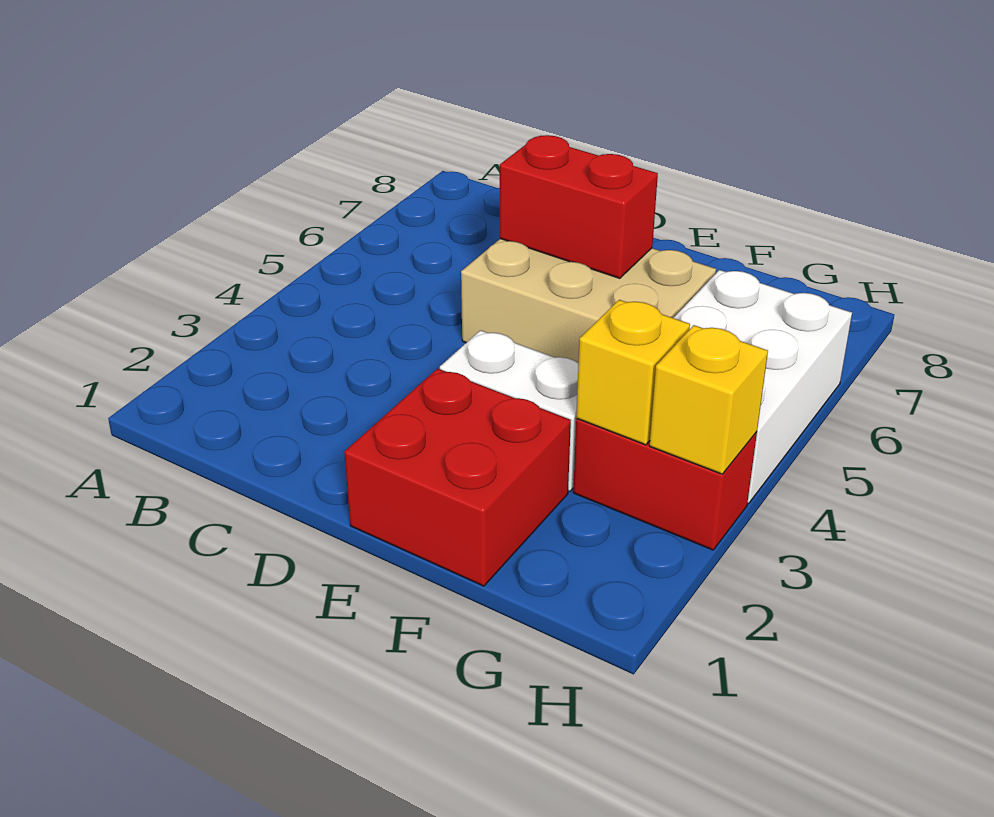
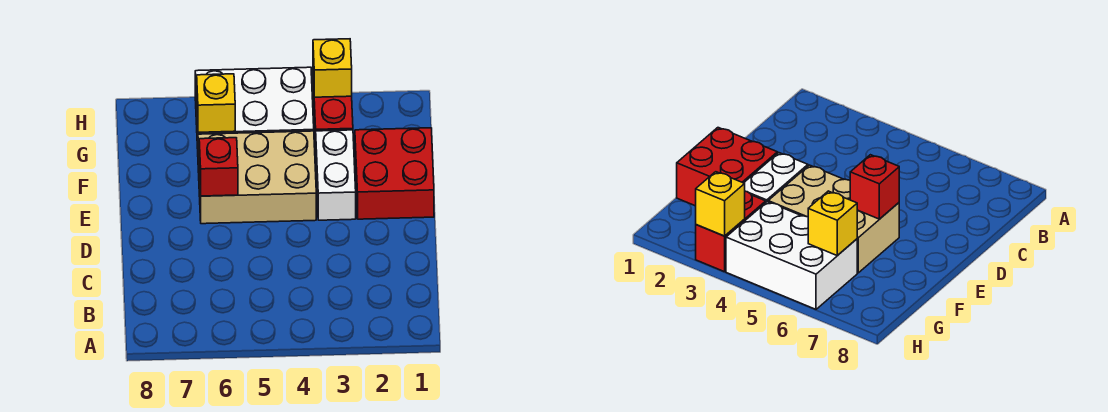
tan brick D5:F6 level 1 -> tan brick E4:F6 level 1
red brick D6:E6 level 2 -> red brick E6 level 2
yellow brick G3 level 2 -> yellow brick G6 level 2

